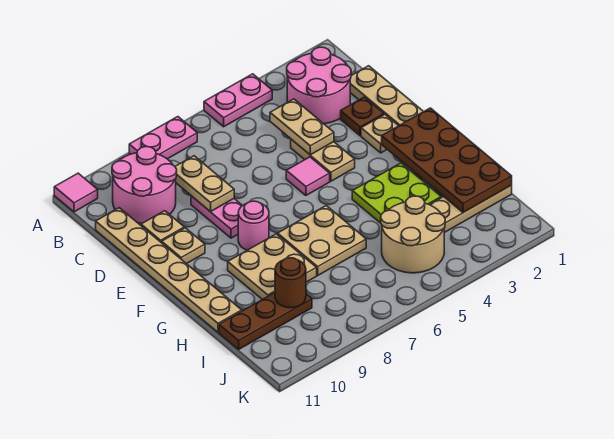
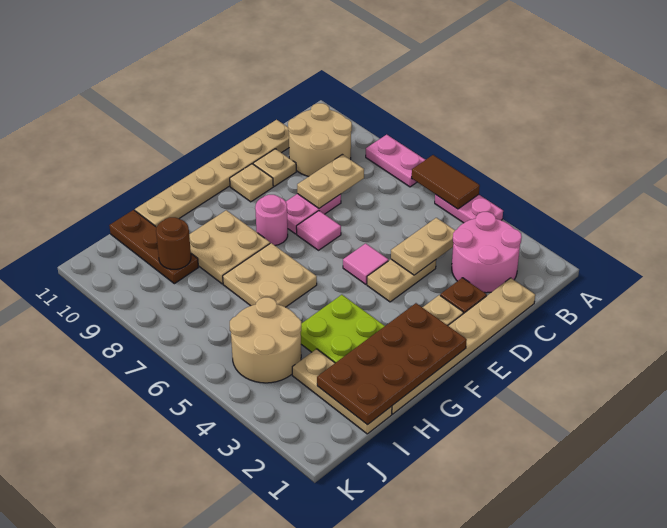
none -> brown tile A5:A6 level 2
pink tile A11 level 1 -> pink tile E7 level 1
pink round brick B9:C10 level 1 -> tan round brick B9:C10 level 1

